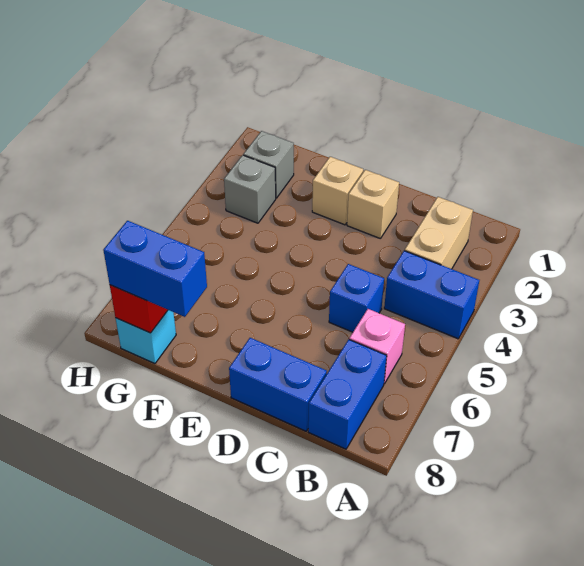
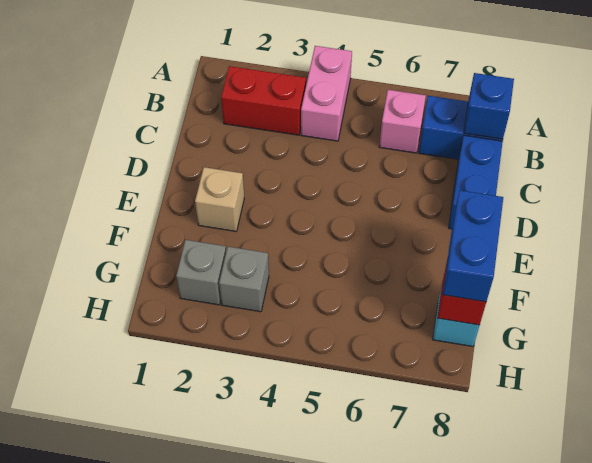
blue brick A4:B4 level 1 -> pink brick A4:B4 level 1
tan brick B2:B3 level 1 -> red brick B2:B3 level 1
blue brick C5 level 1 -> blue brick B8 level 2
tan brick D2 level 1 -> none

